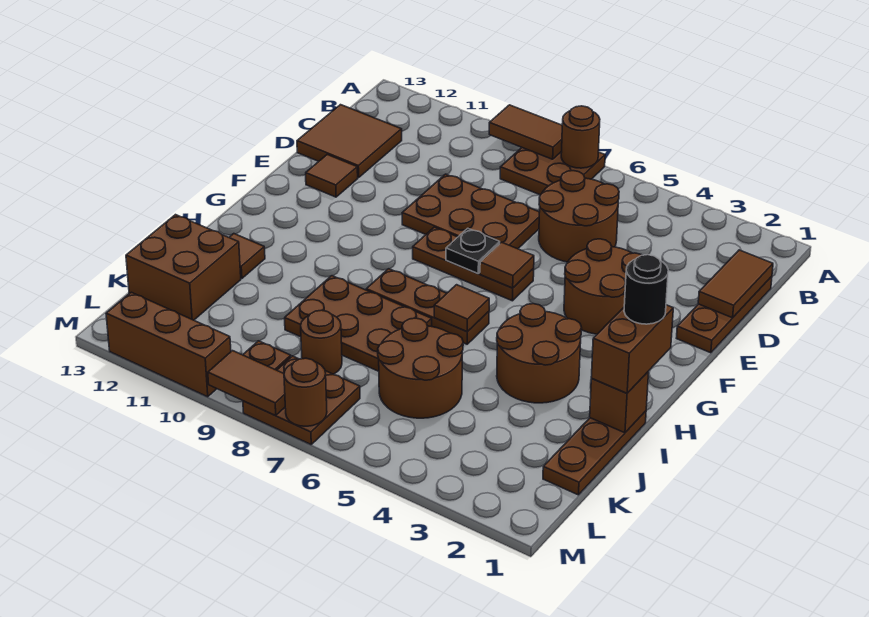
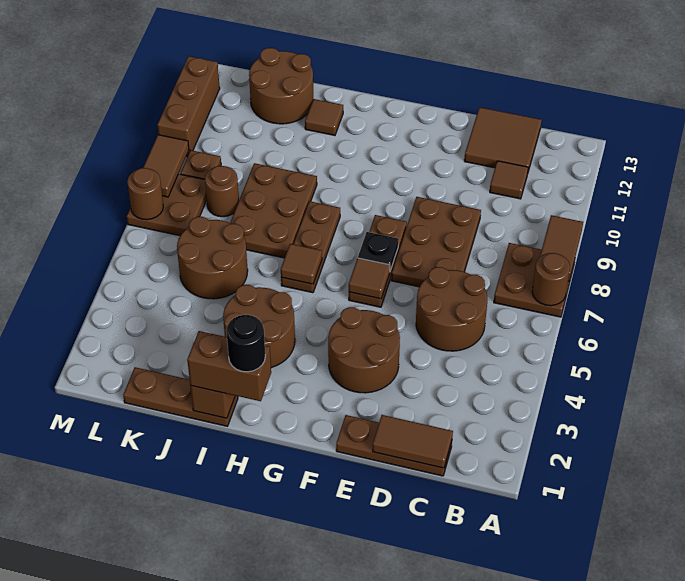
brown tile E12 level 1 -> brown tile C11 level 1
brown brick J12:K13 level 1 -> brown round brick J12:K13 level 1

